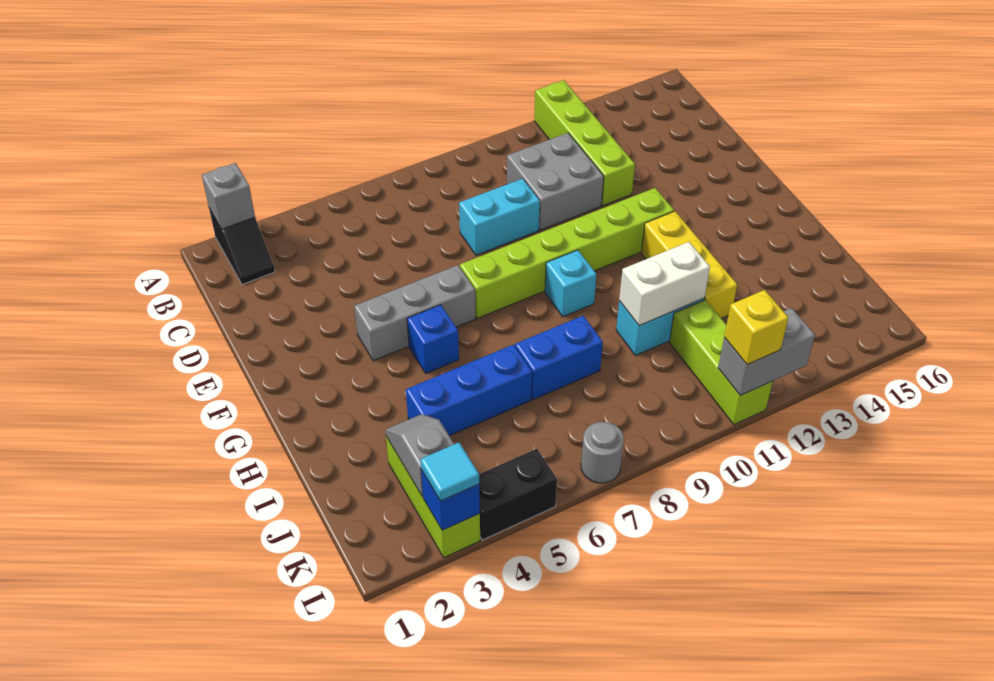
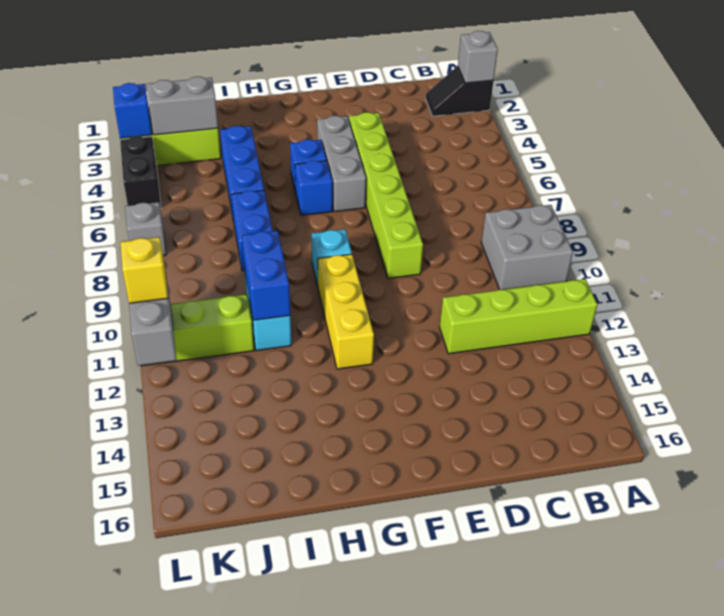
grey brick C10:D11 level 1 -> grey brick A9:B10 level 1
cyan brick D8:D9 level 1 -> none
lime brick F7:F12 level 1 -> lime brick E4:E9 level 1
none -> blue brick G6 level 1
yellow brick G12:I12 level 1 -> yellow brick G10:G12 level 1
white brick I10:I11 level 2 -> blue brick I10:I11 level 2
grey slope J3:K3 level 2 top K -> grey brick J3:K3 level 2
cyan tile L3 level 3 -> none
grey round brick L7 level 1 -> grey brick L7 level 1

